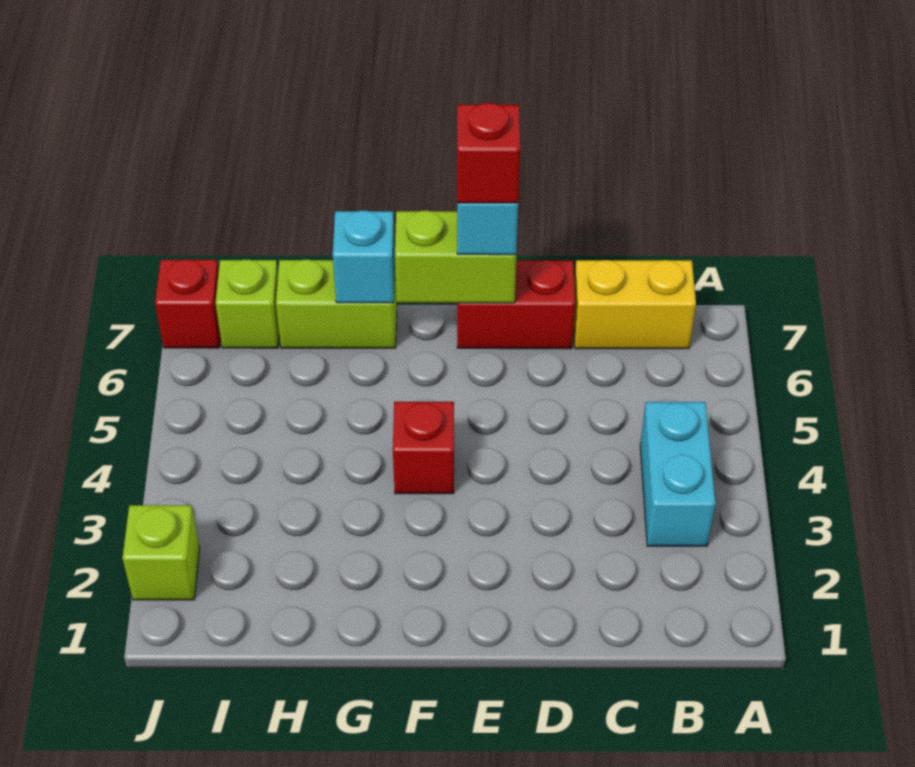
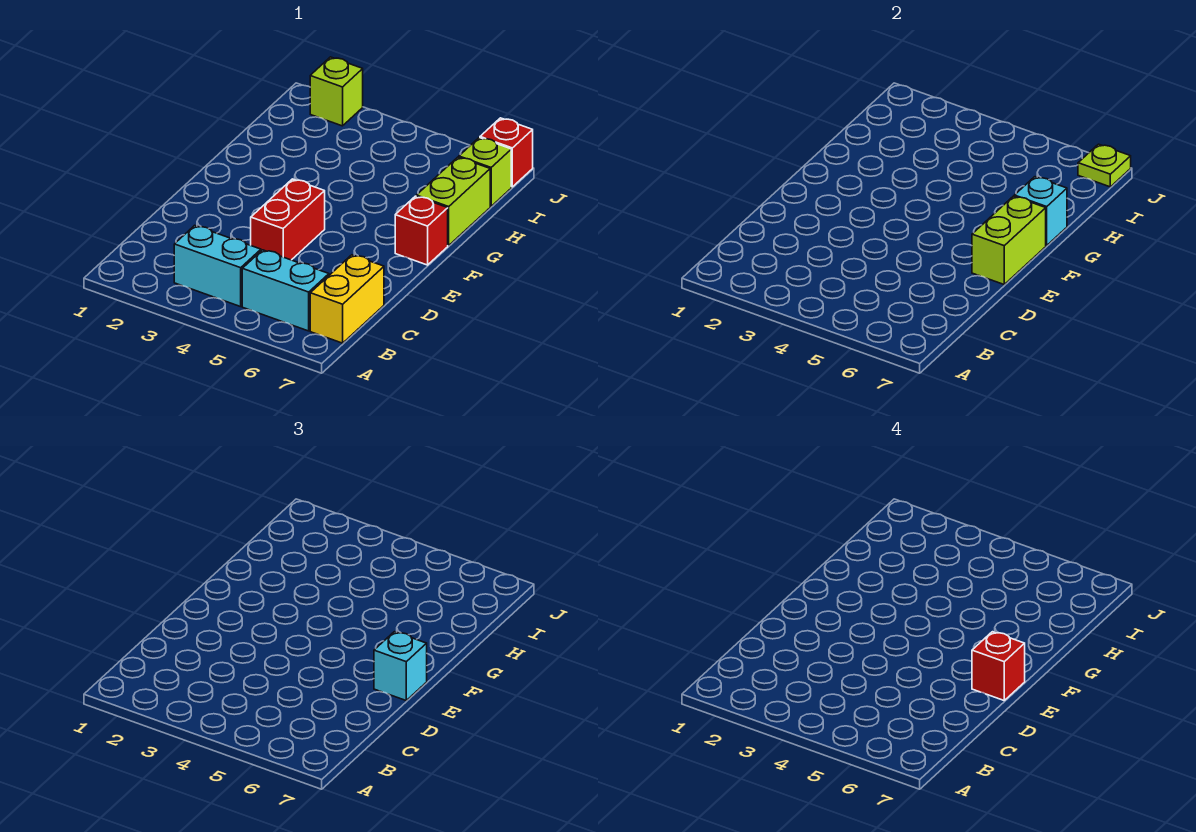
none -> cyan brick B5:B6 level 1
red brick D7:E7 level 1 -> red brick D4:E4 level 1
red brick F4 level 1 -> red brick F7 level 1
none -> lime plate J7 level 2

